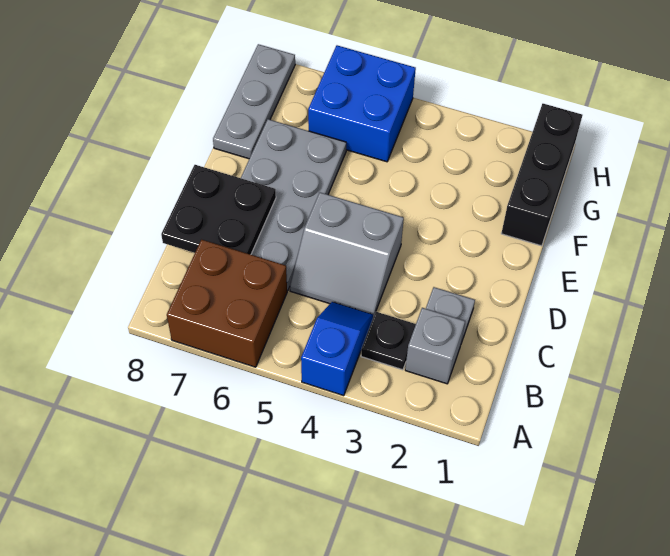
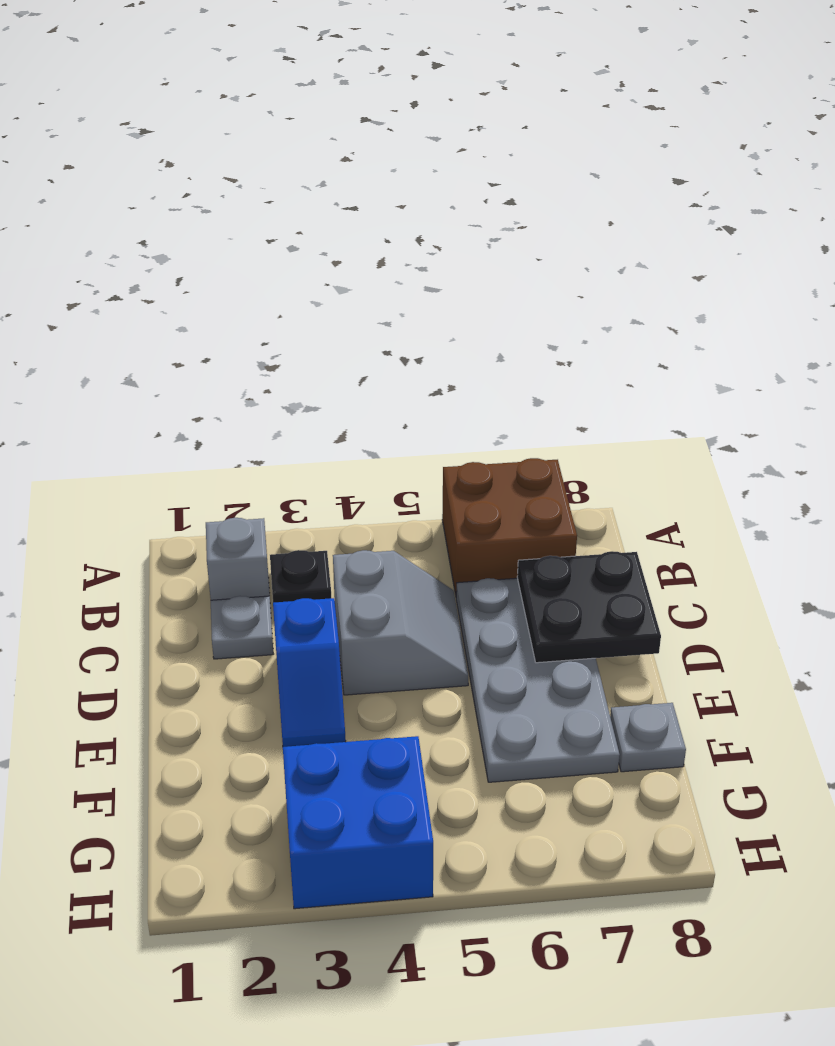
blue slope A4:B4 level 1 top A -> blue slope D3:E3 level 1 top D
grey slope C4:D5 level 1 top D -> grey slope C4:D5 level 1 top 4
black brick F1:H1 level 1 -> none
grey plate F8:H8 level 1 -> grey plate F8 level 1
blue brick G5:H6 level 1 -> blue brick G3:H4 level 1

